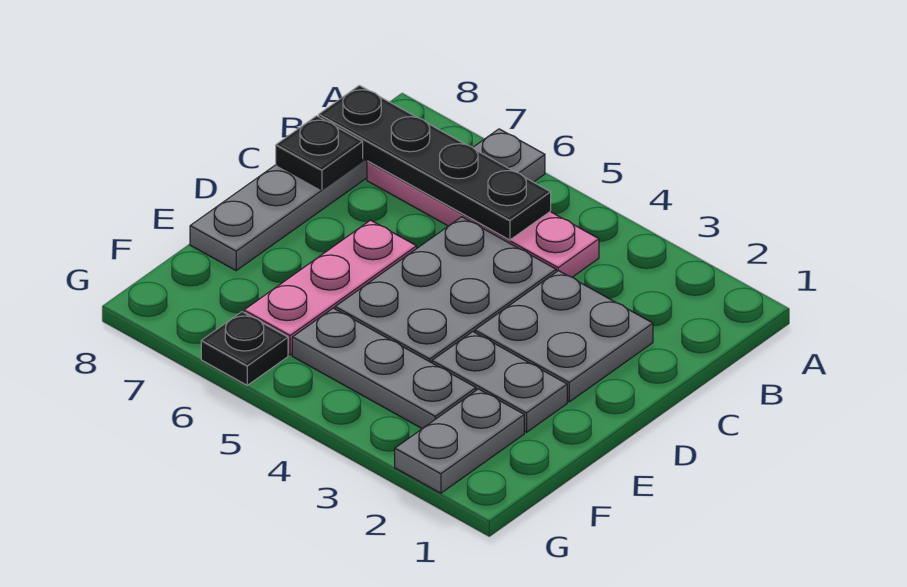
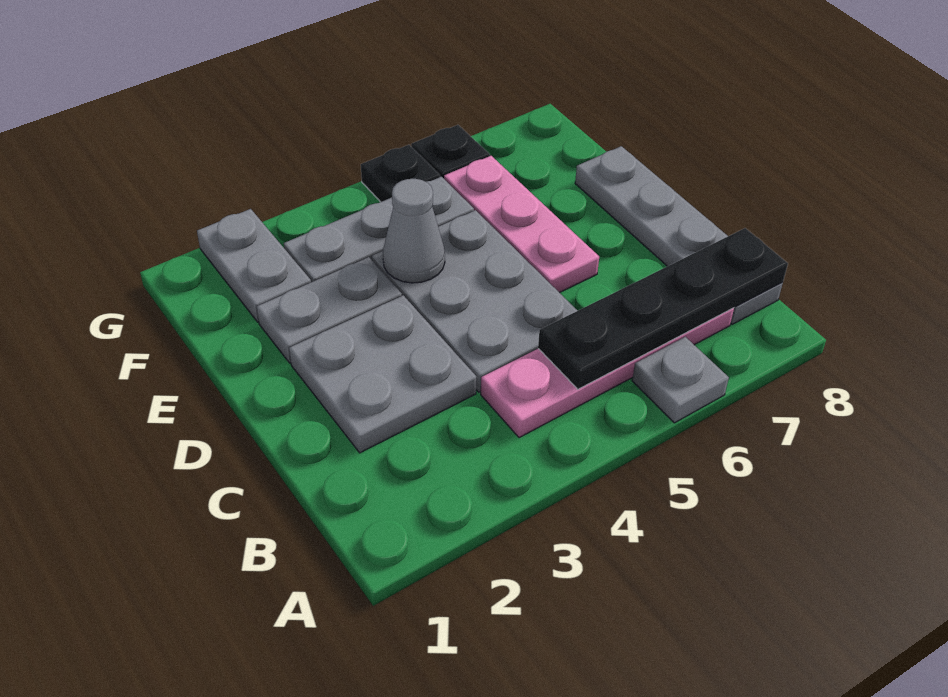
black plate C8 level 2 -> black plate G5 level 1
none -> grey cone E4 level 2

